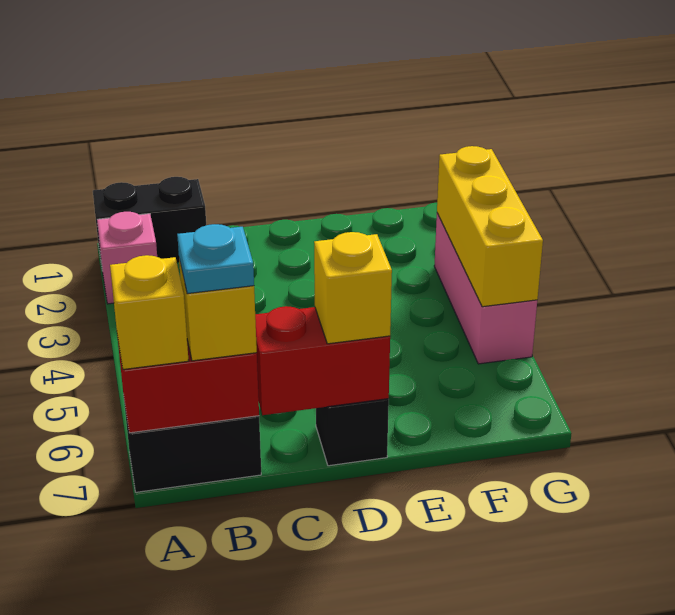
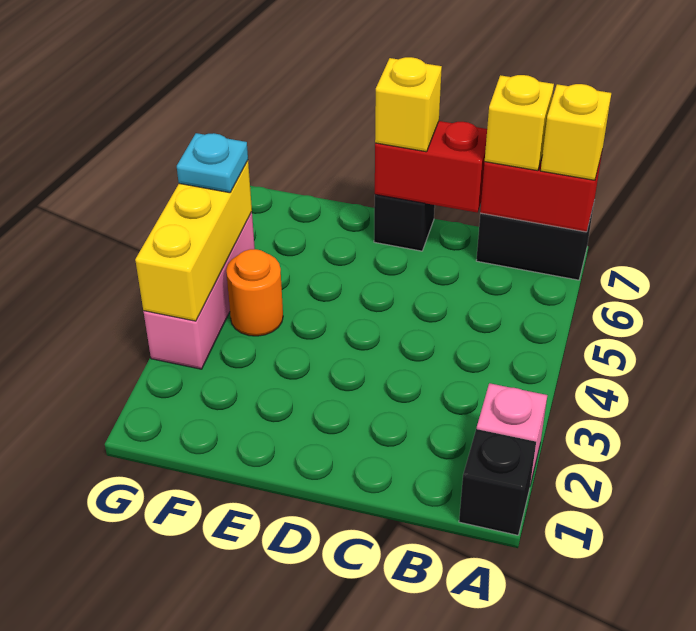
black brick A1:B1 level 1 -> black brick A1 level 1
cyan plate B7 level 4 -> cyan plate G5 level 3
none -> orange round brick F4 level 1

